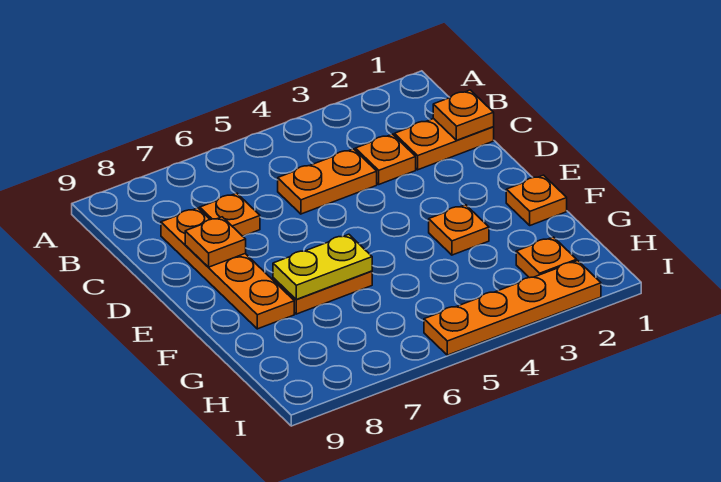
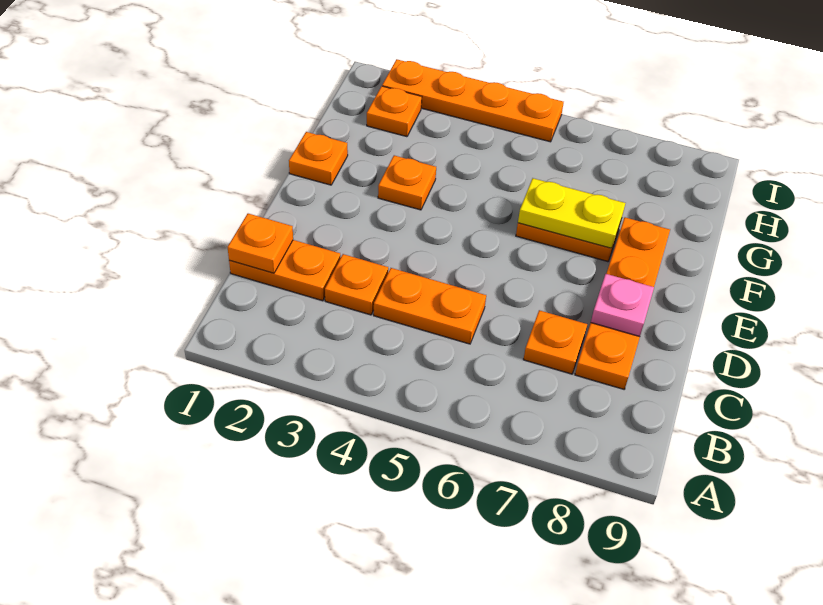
orange plate D8 level 2 -> pink plate D8 level 2

